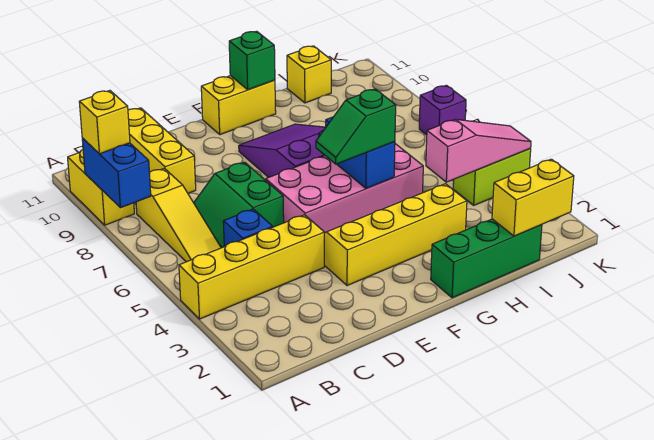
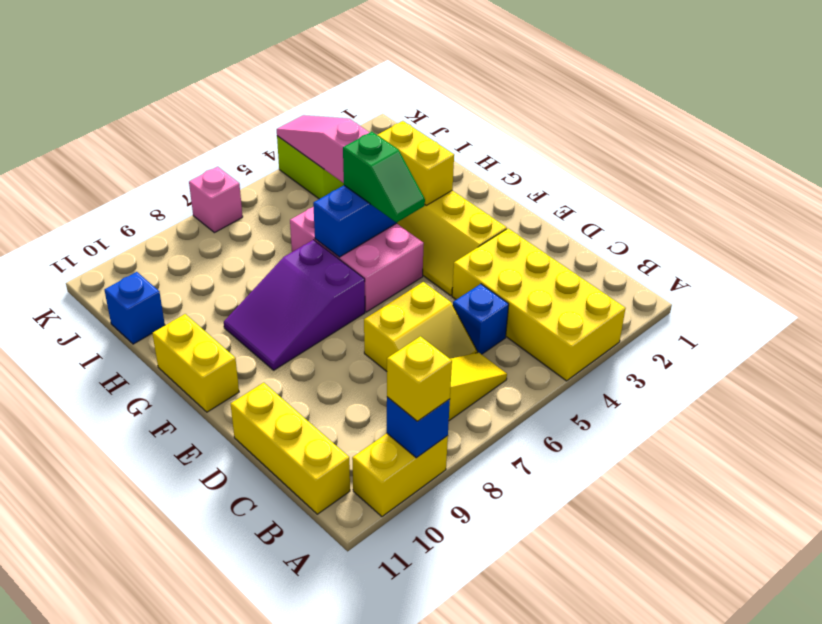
yellow brick A4:D4 level 1 -> yellow brick A3:D4 level 1
blue brick A8:A9 level 2 -> blue brick A9 level 2
green slope C6:D7 level 1 top D -> yellow slope C6:D7 level 1 top D
yellow brick C9:C11 level 1 -> yellow brick B11:D11 level 1
pink brick E5:H6 level 1 -> pink brick F5:H6 level 1
green brick G1:I1 level 1 -> none
green brick G11 level 2 -> none
yellow brick I1:J1 level 2 -> yellow brick G3:H3 level 2
yellow brick I11 level 1 -> blue brick I11 level 1
purple brick K7 level 1 -> pink brick K7 level 1

